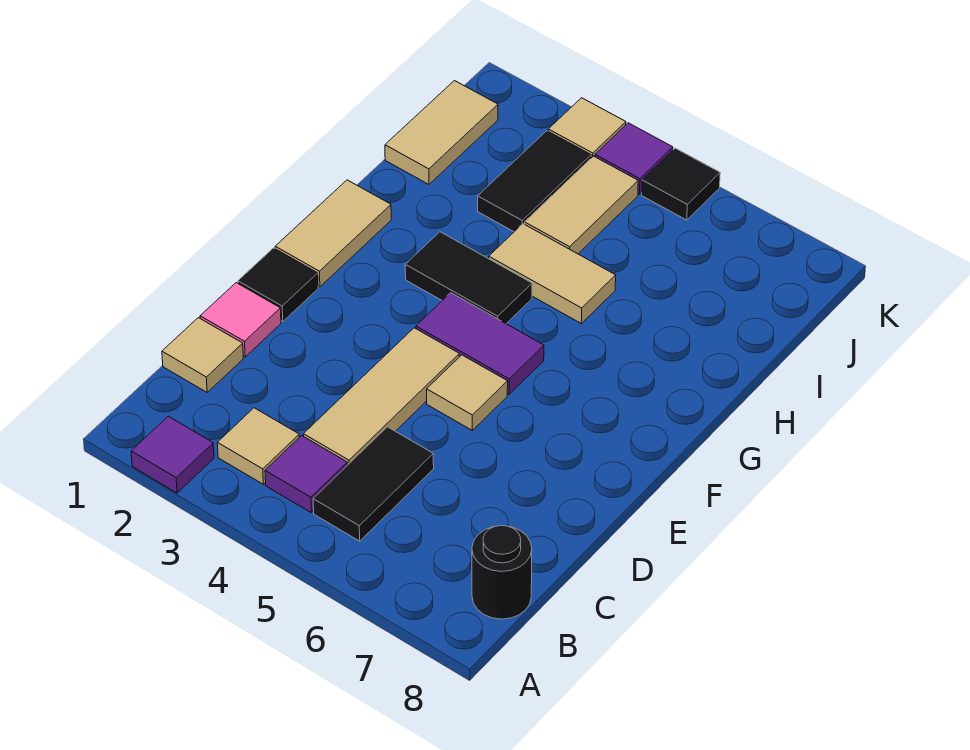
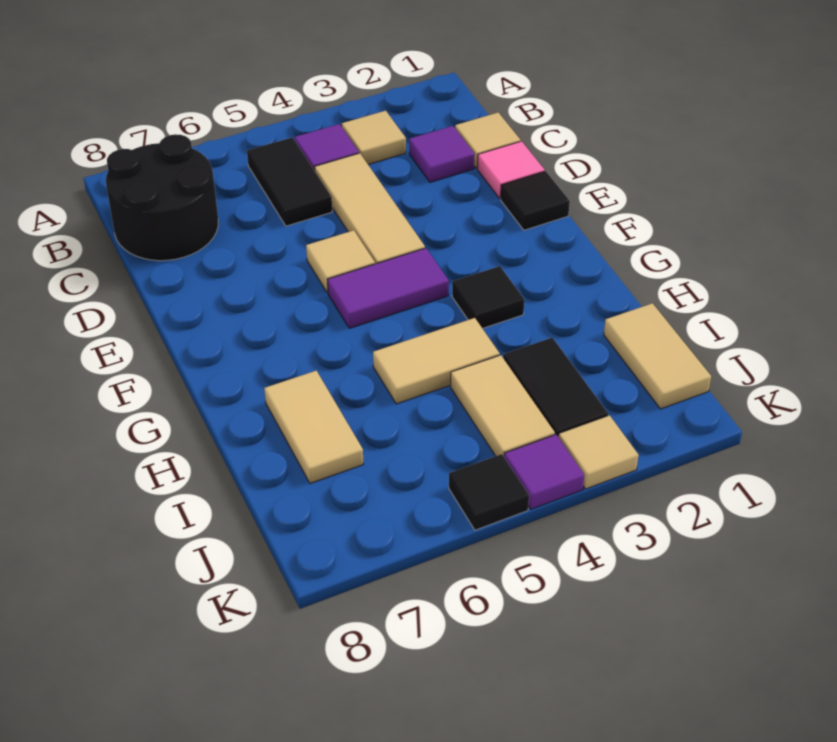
purple tile A2 level 1 -> purple tile C2 level 1
black round brick B8 level 1 -> black round brick B7:C8 level 1
tan tile F1:G1 level 1 -> tan tile H7:I7 level 1
black tile G3:G4 level 1 -> black tile G3 level 1

